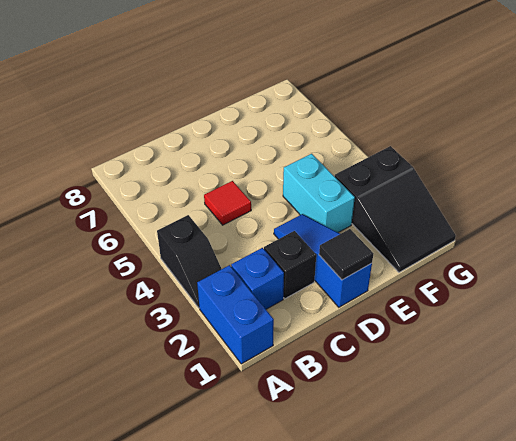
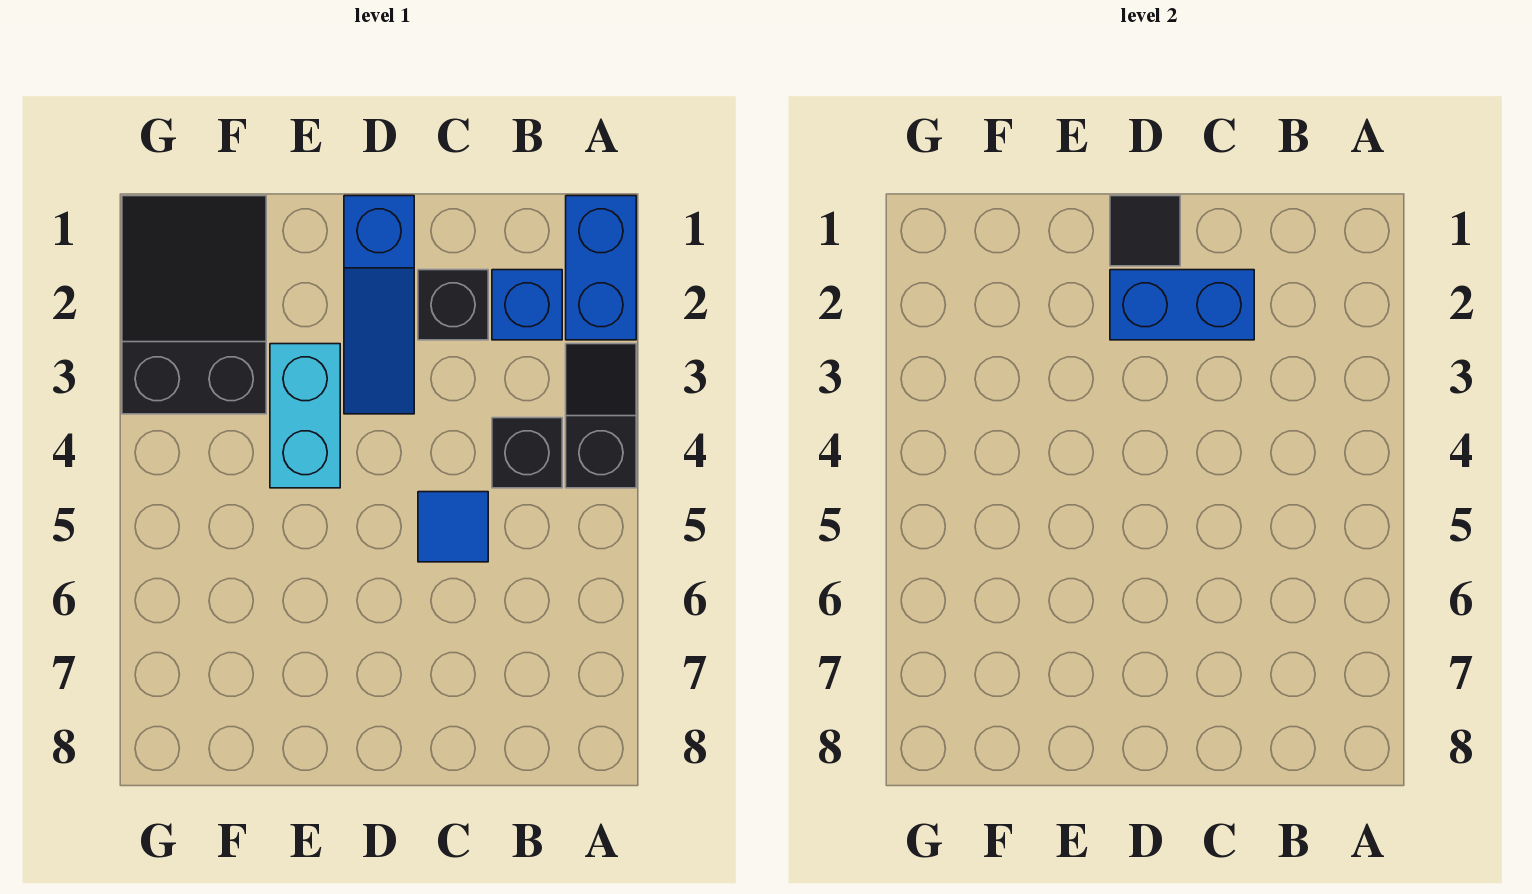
none -> black brick B4 level 1
none -> blue brick C2:D2 level 2
red tile C5 level 1 -> blue tile C5 level 1

